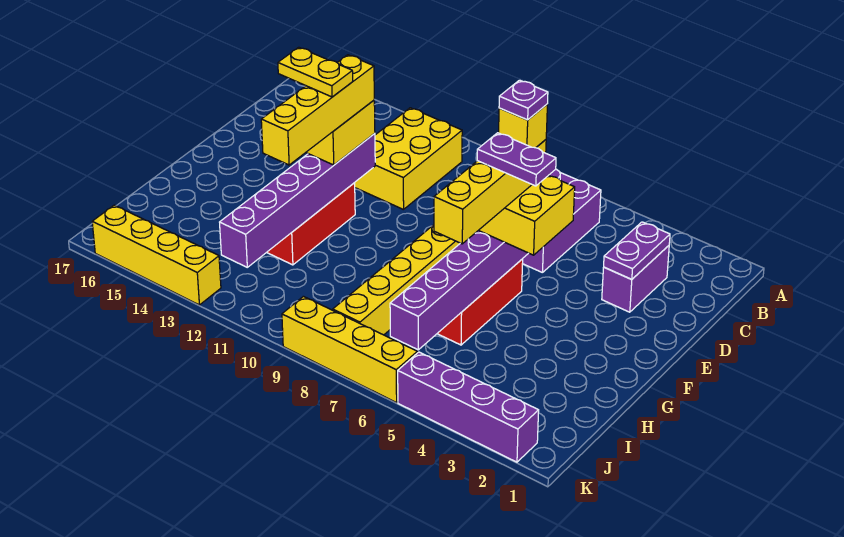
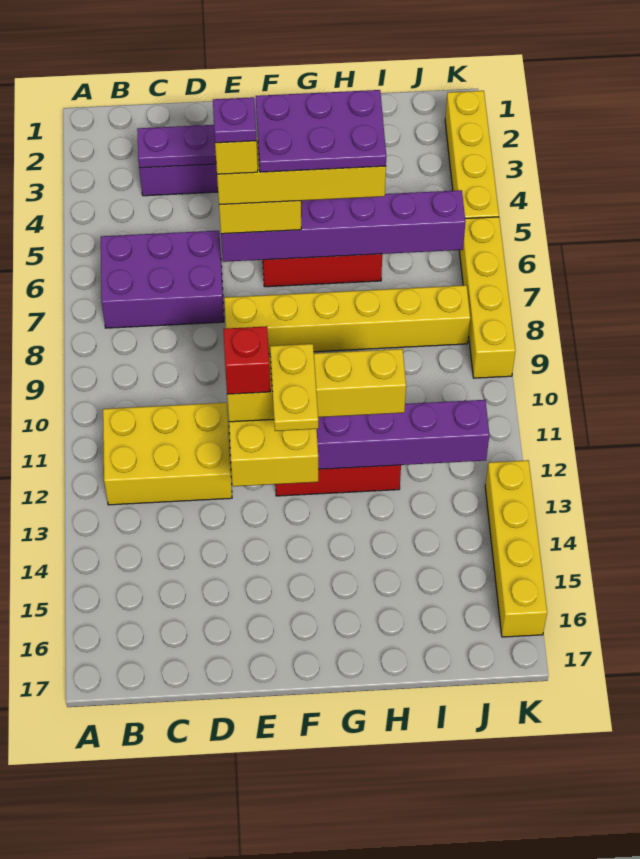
none -> red brick E12 level 5
purple plate F5:F6 level 5 -> purple plate F5:H6 level 5
purple brick K2:K5 level 1 -> yellow brick K2:K5 level 1

